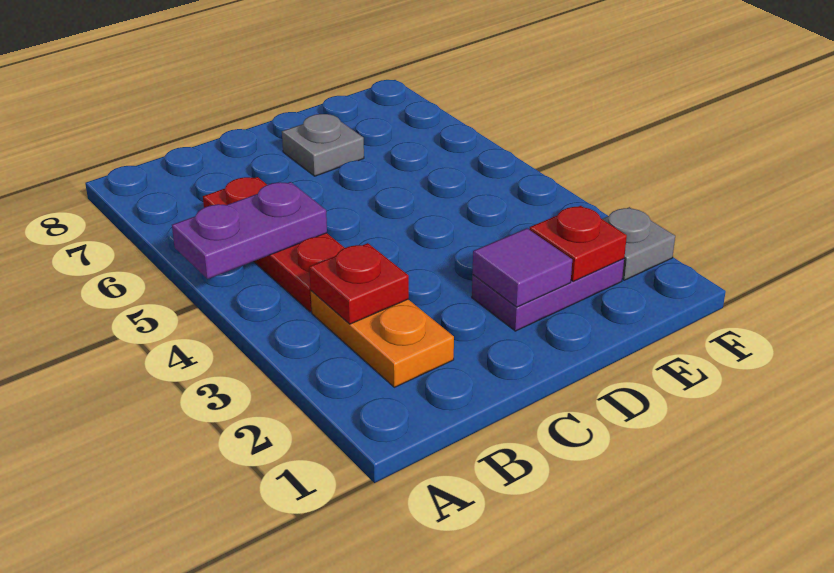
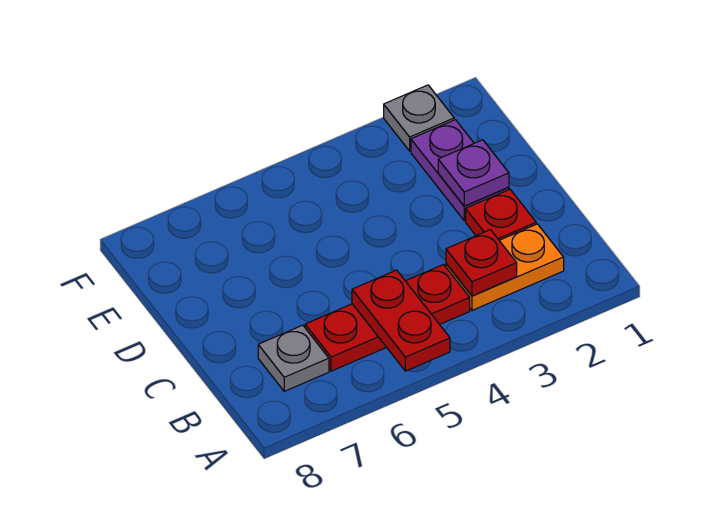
purple plate A5:B5 level 2 -> red plate A5:B5 level 2
purple tile D2 level 2 -> purple plate D2 level 2
grey plate D7 level 1 -> grey plate B7 level 1
red plate E2 level 2 -> red plate C2 level 1

